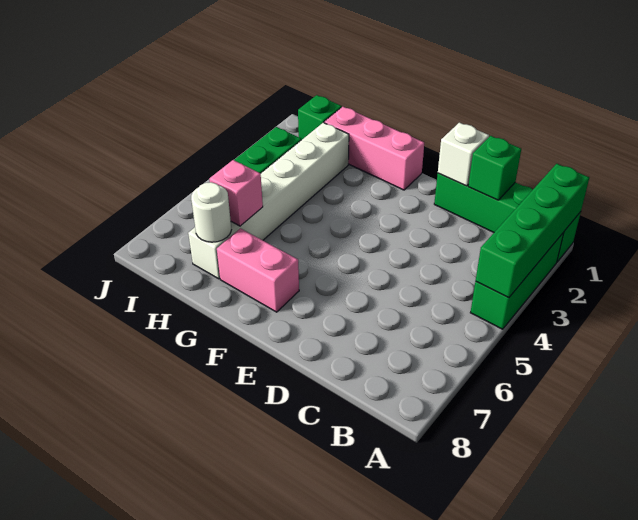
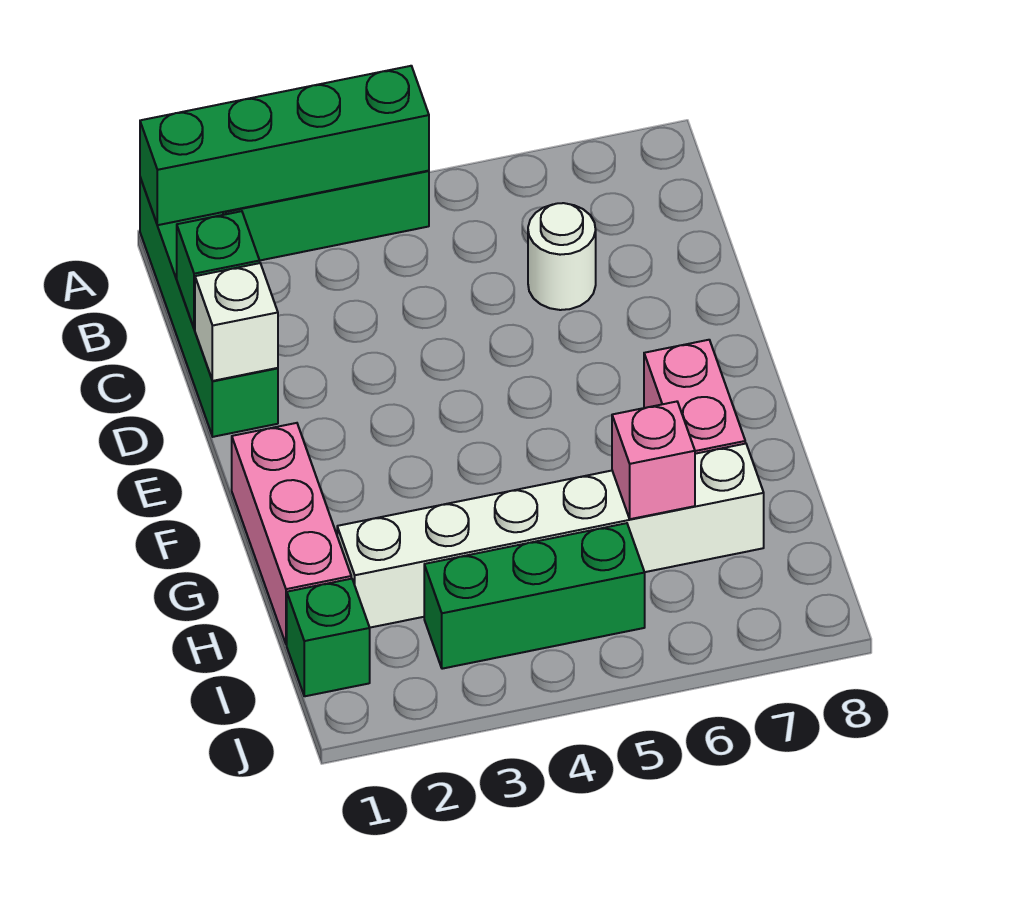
white round brick H7 level 2 -> white round brick C6 level 1

